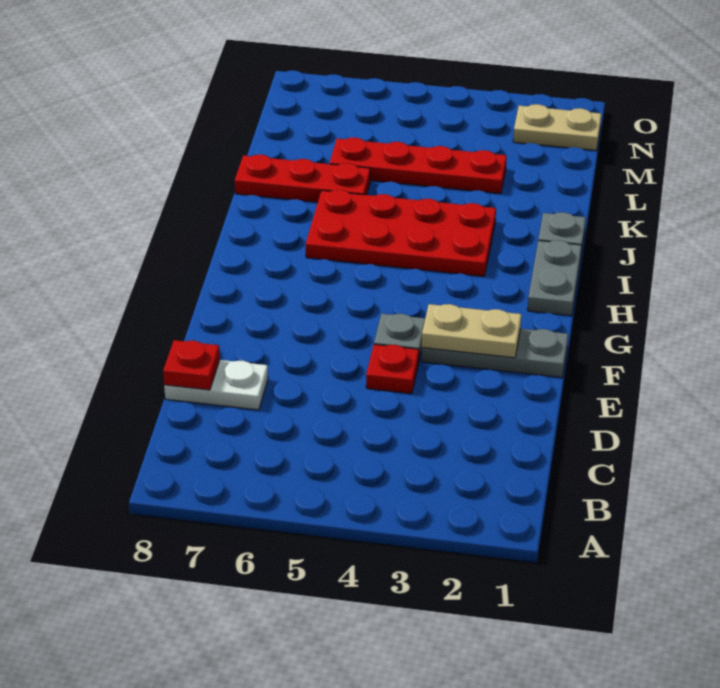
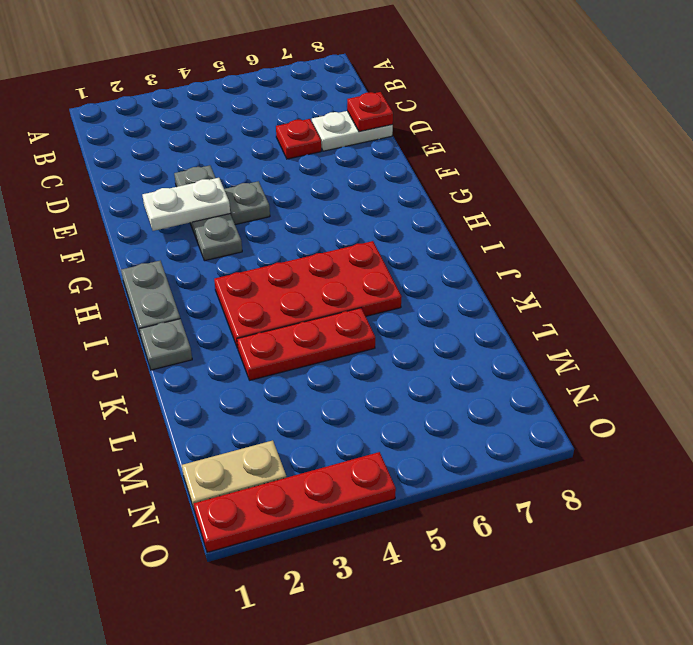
red plate E4 level 1 -> red plate D6 level 1
grey plate F1:F3 level 1 -> grey plate E3:G3 level 1
tan plate F2:F3 level 2 -> white plate F2:F3 level 2
red plate K6:K8 level 1 -> red plate K3:K5 level 1
red plate L3:L6 level 1 -> red plate O1:O4 level 1

